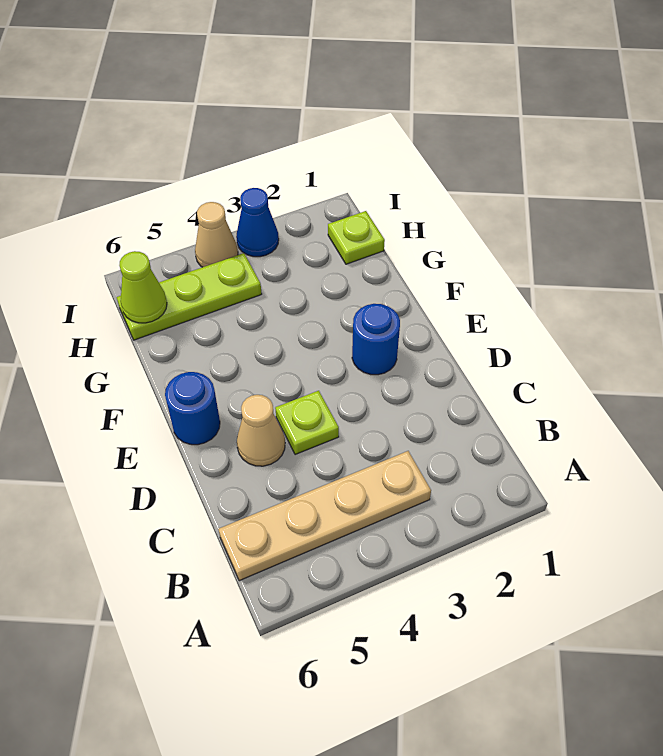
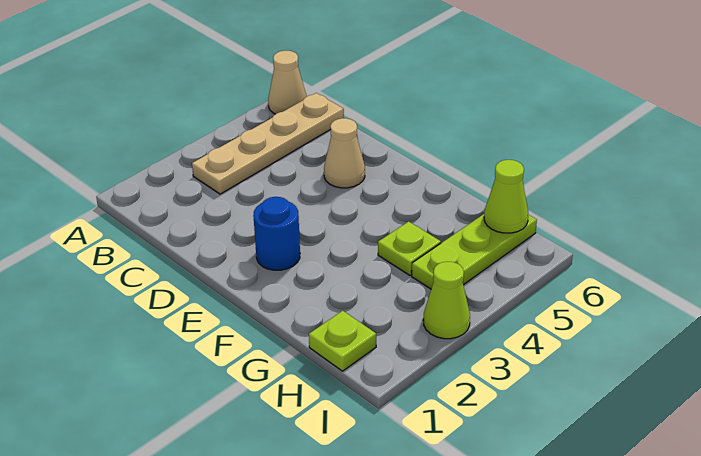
lime plate D4 level 1 -> lime plate G4 level 1
blue round brick E6 level 1 -> none
blue cone I3 level 1 -> lime cone I3 level 1
tan cone I4 level 1 -> tan cone A6 level 1

